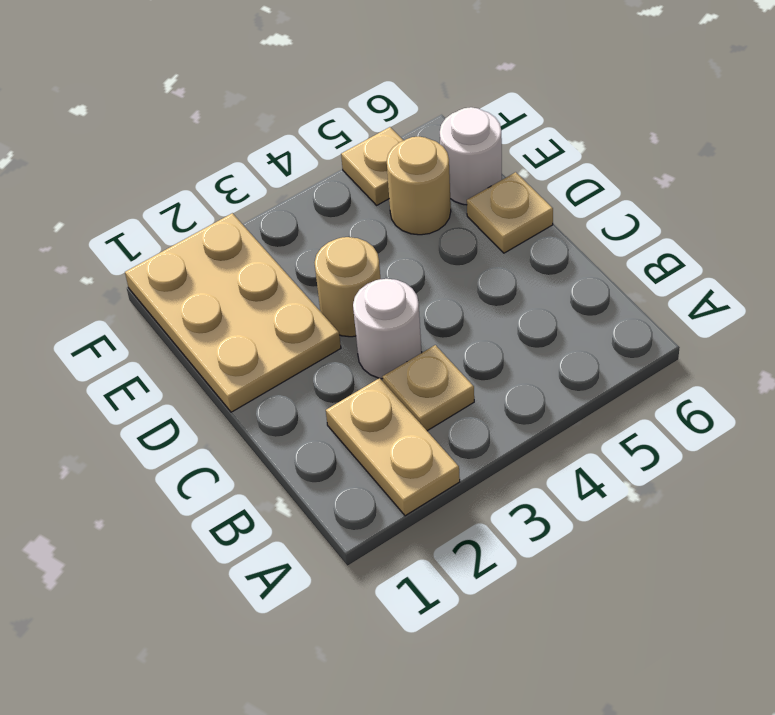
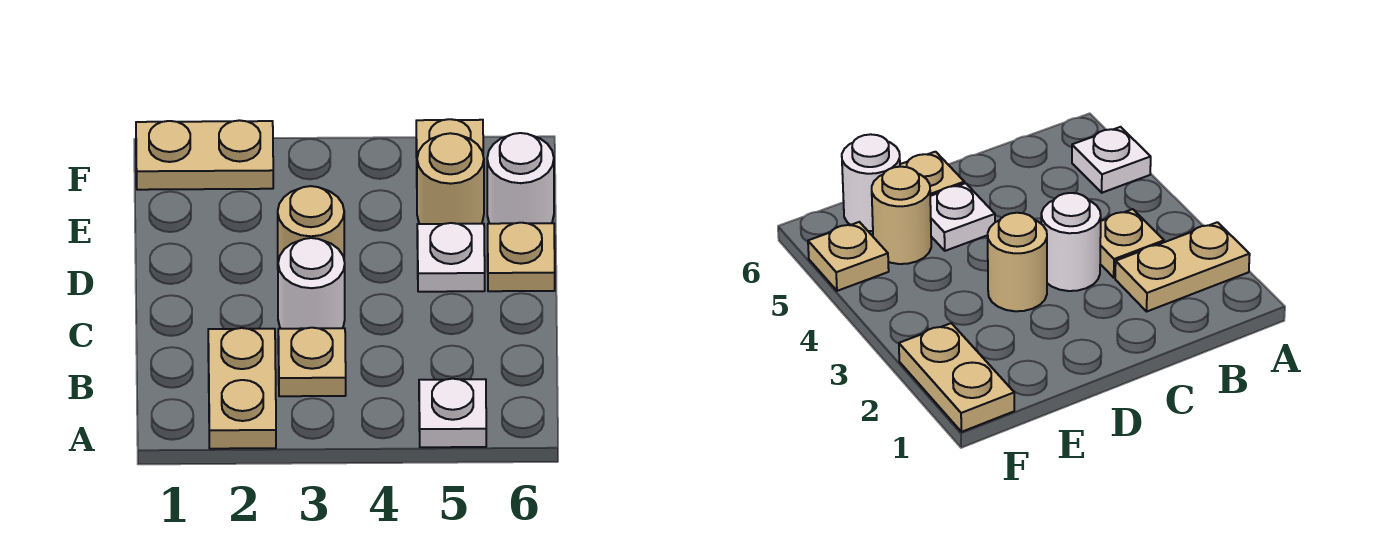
none -> white plate A5 level 1
tan plate D1:F2 level 1 -> tan plate F1:F2 level 1
none -> white plate D5 level 1

